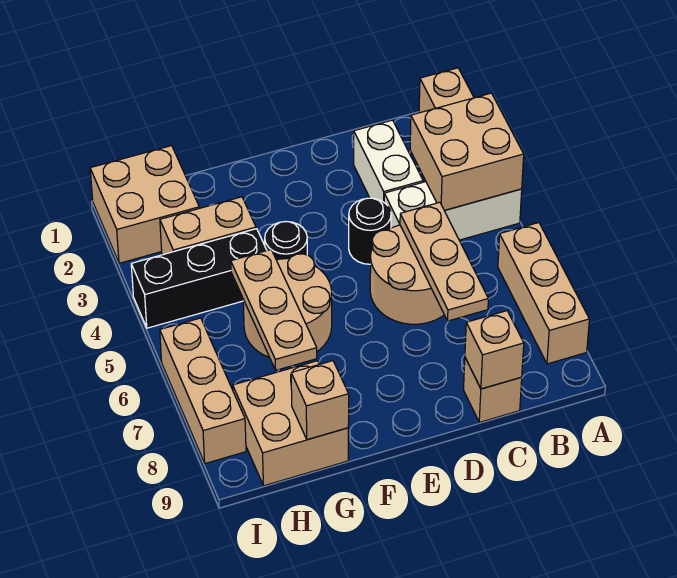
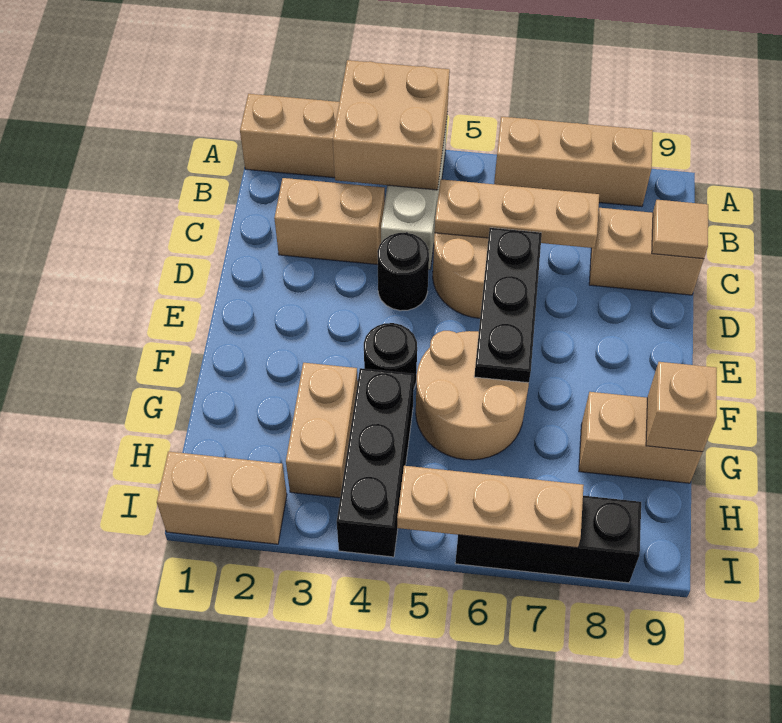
white brick C2:C3 level 1 -> tan brick C2:C3 level 1
tan brick C9 level 1 -> tan brick C8:C9 level 1
tan brick C9 level 2 -> tan tile C9 level 2
none -> black plate D6:F6 level 2
tan plate G5:G7 level 2 -> tan plate I5:I7 level 2
tan brick G8:H9 level 1 -> tan brick G8:G9 level 1
tan brick H1:I2 level 1 -> tan brick I1:I2 level 1
tan brick I6:I8 level 1 -> black brick I6:I8 level 1

